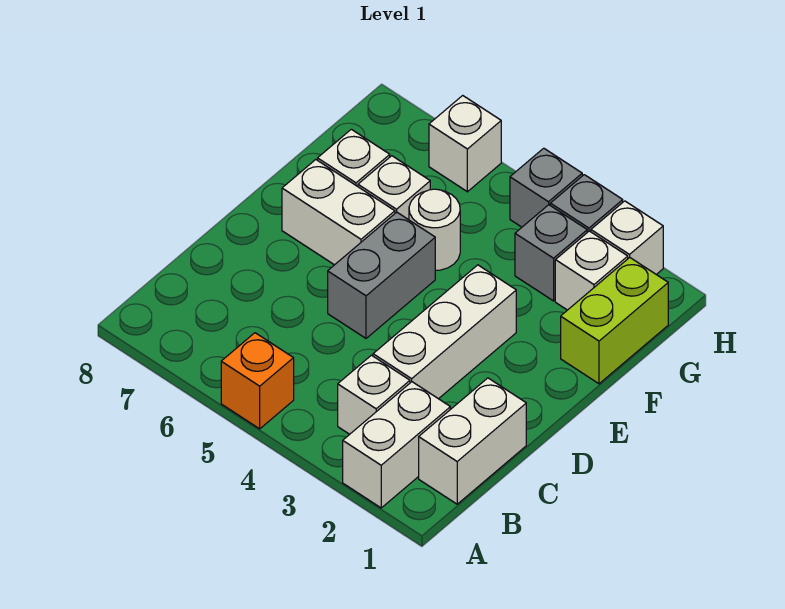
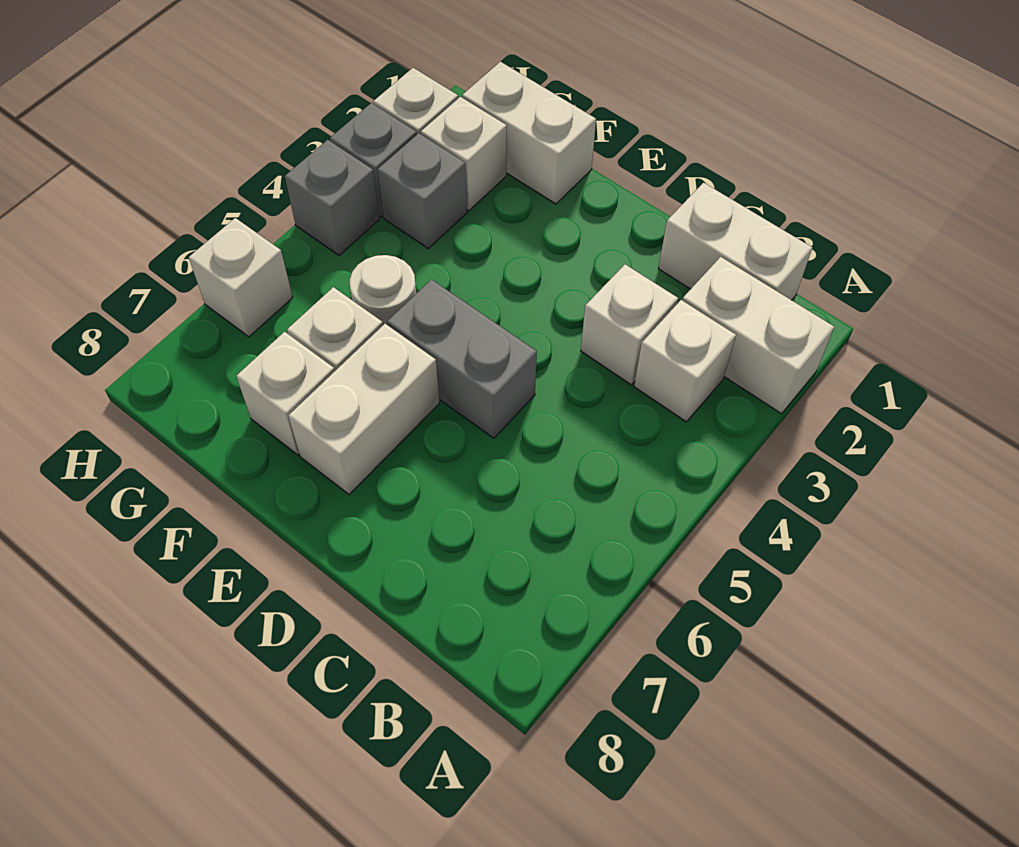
orange brick A5 level 1 -> none
white brick C3:E3 level 1 -> white brick C3 level 1
lime brick F1:G1 level 1 -> white brick F1:G1 level 1

